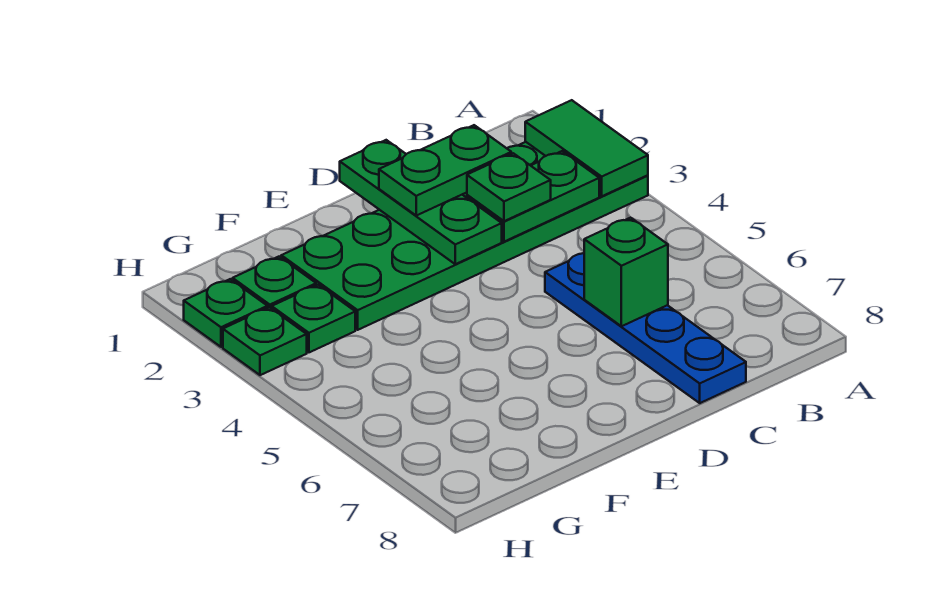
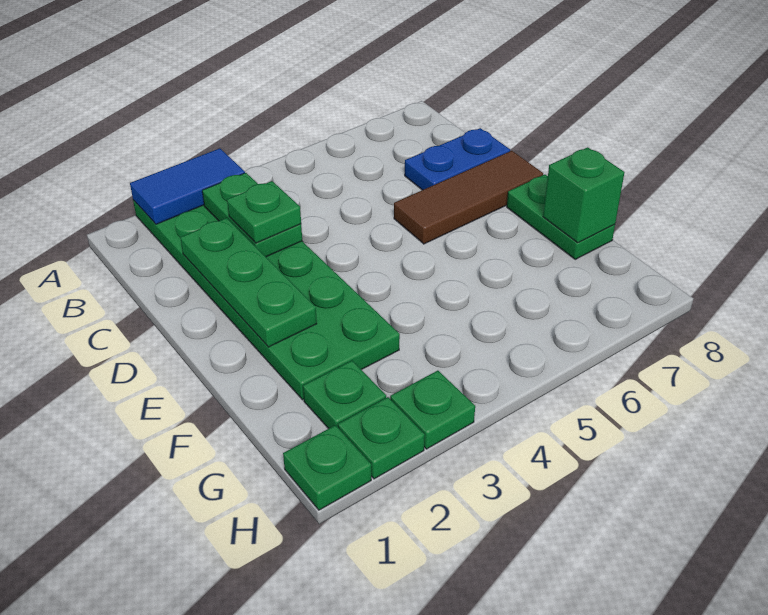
green tile A2:A3 level 2 -> blue tile A2:A3 level 2
green plate C2:D2 level 3 -> green plate E8:F8 level 1
blue plate C5:C8 level 1 -> blue plate C7:C8 level 1
green brick C6 level 2 -> green brick F8 level 2
green plate D1:D3 level 2 -> green plate C2:E2 level 2
none -> brown tile D6:D8 level 1
green plate G3 level 1 -> green plate H1 level 1

